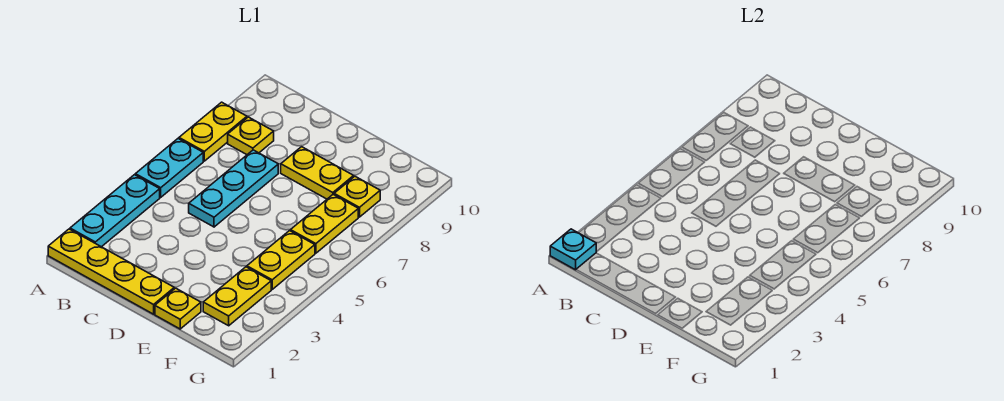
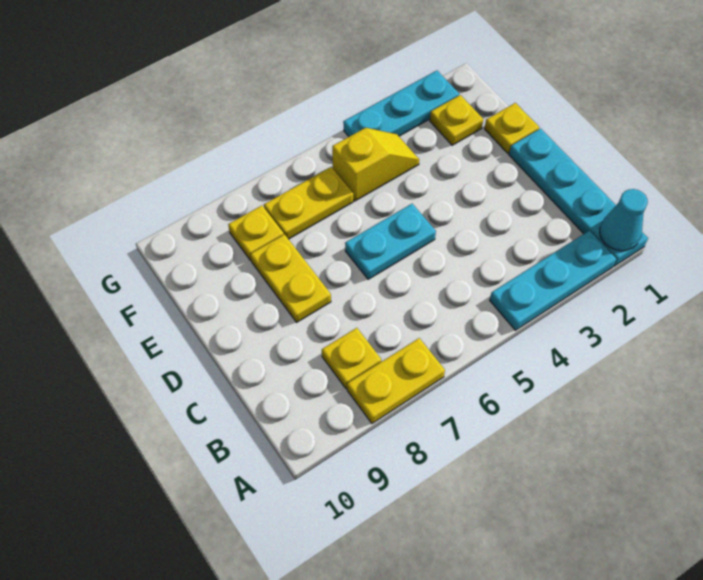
yellow plate A1:D1 level 1 -> cyan plate A1:D1 level 1
cyan plate A1 level 2 -> cyan cone A1 level 2
cyan plate A5:A6 level 1 -> cyan plate D5:D6 level 1
cyan plate C5:C7 level 1 -> cyan plate G2:G4 level 1
yellow plate F2:F3 level 1 -> yellow plate F2 level 1
yellow plate F4:F5 level 1 -> yellow slope F4:F5 level 1 top 5

